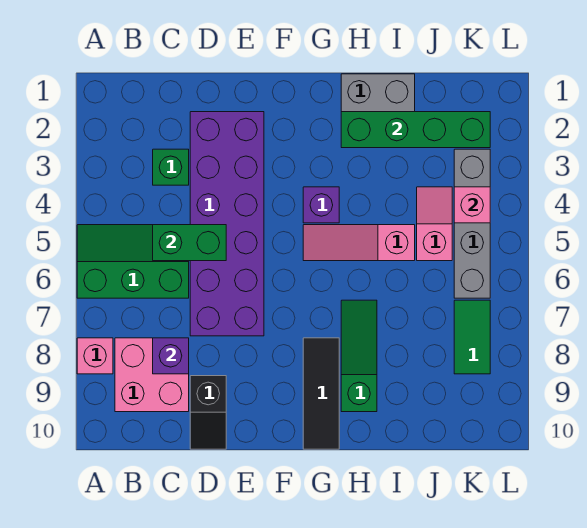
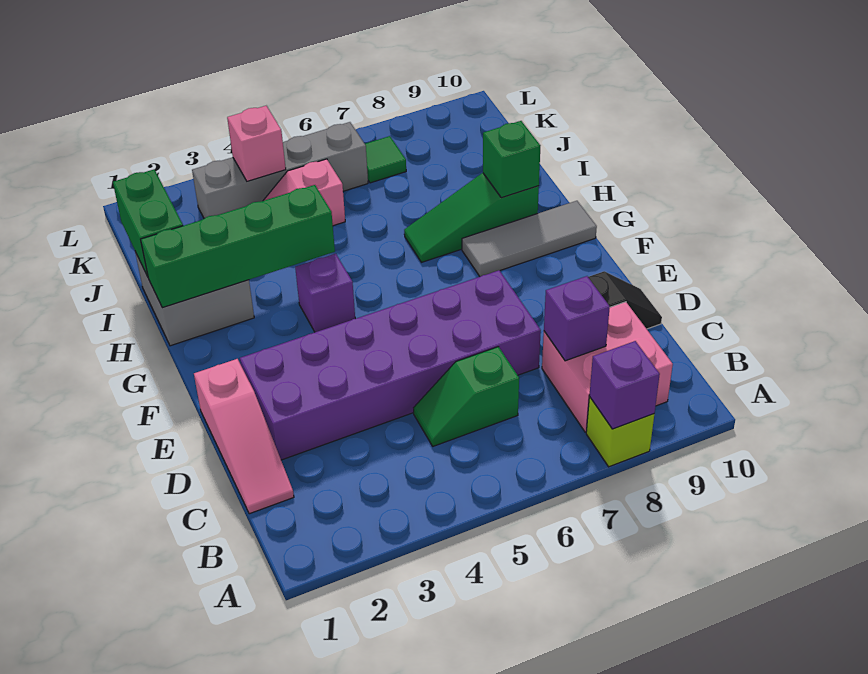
green slope A5:C6 level 1 top 6 -> green slope C5:C6 level 1 top 6
pink brick A8 level 1 -> lime brick A8 level 1
none -> purple brick A8 level 2
green brick C3 level 1 -> green brick H9 level 2
green brick C5:D5 level 2 -> green brick I1:J1 level 2
pink slope G5:I5 level 1 top I -> pink slope C1:E1 level 1 top E
black tile G8:G10 level 1 -> grey tile G8:G10 level 1
green brick H2:K2 level 2 -> green brick H1:H4 level 2
green tile K7:K8 level 1 -> green tile K7 level 1

